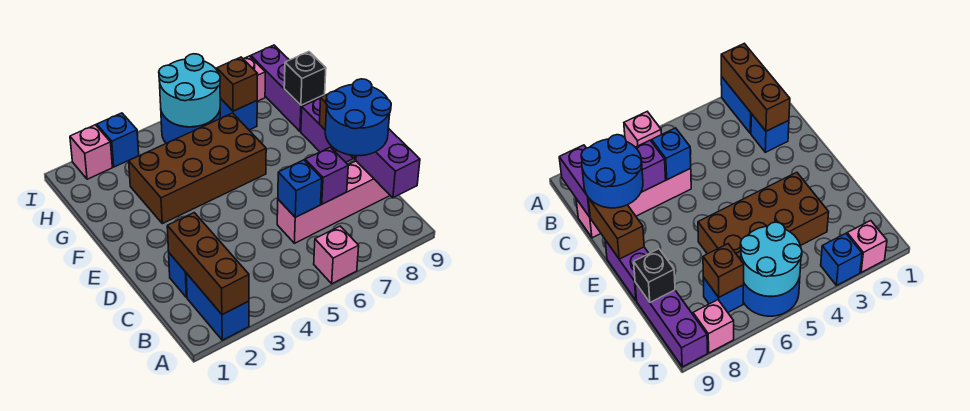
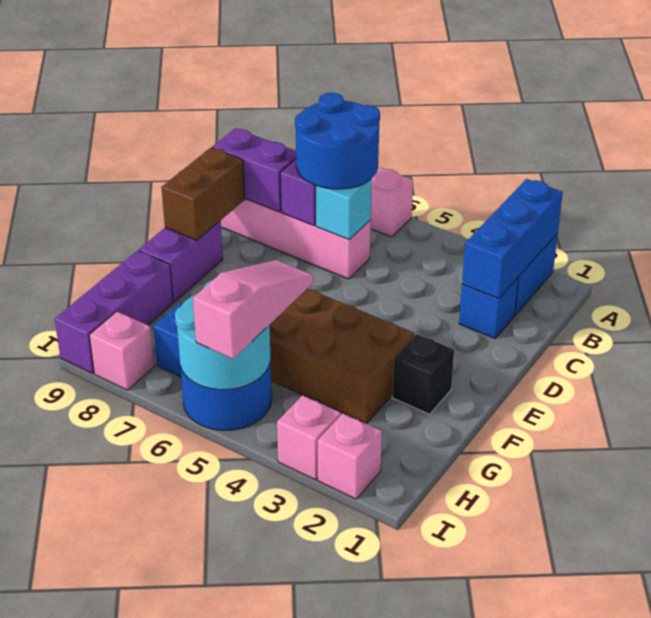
brown brick A2:C2 level 2 -> blue brick A2:C2 level 2
purple brick B9:C9 level 2 -> purple brick C8:C9 level 2
blue brick C6 level 2 -> cyan brick C6 level 2
blue round brick C8:D9 level 3 -> blue round brick B6:C7 level 3
none -> pink slope G5:I5 level 3 top I
black brick G9 level 2 -> black brick F2 level 1
brown brick H7 level 2 -> none
blue brick I3 level 1 -> pink brick I3 level 1

